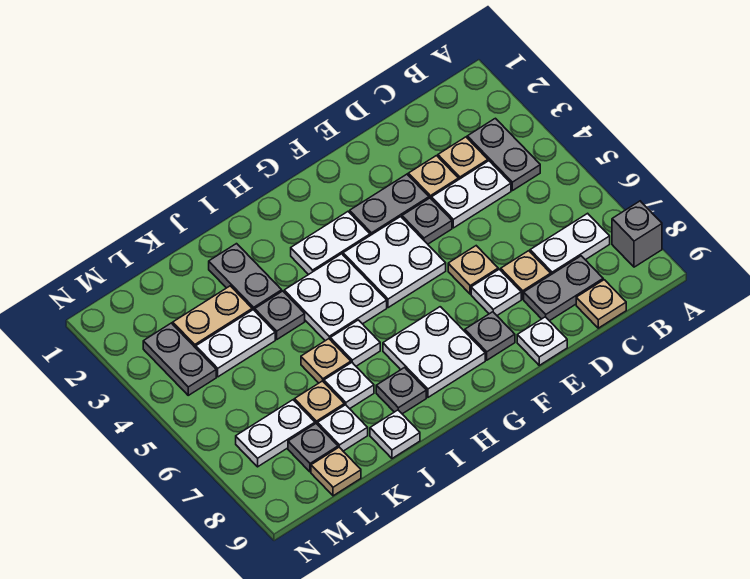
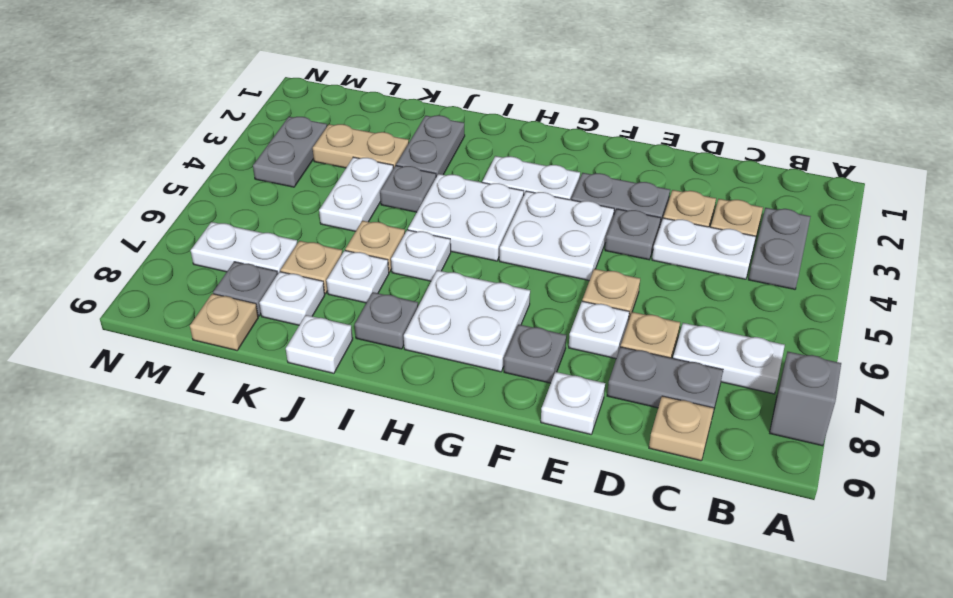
white plate K4:L4 level 1 -> white plate K4:K5 level 1

